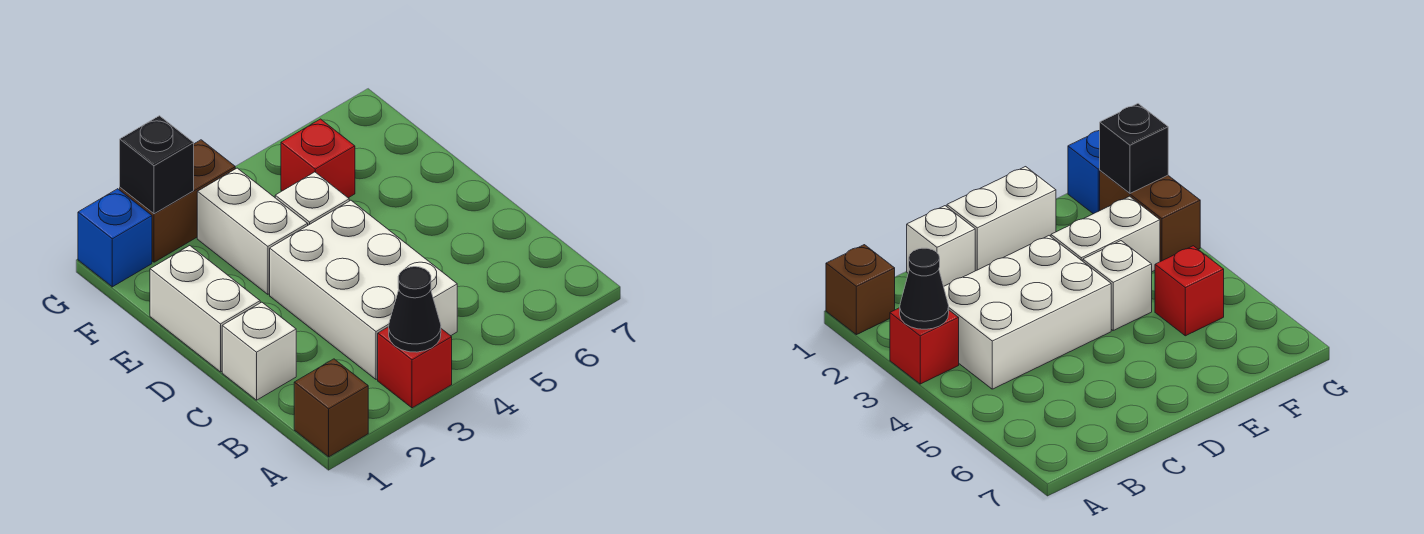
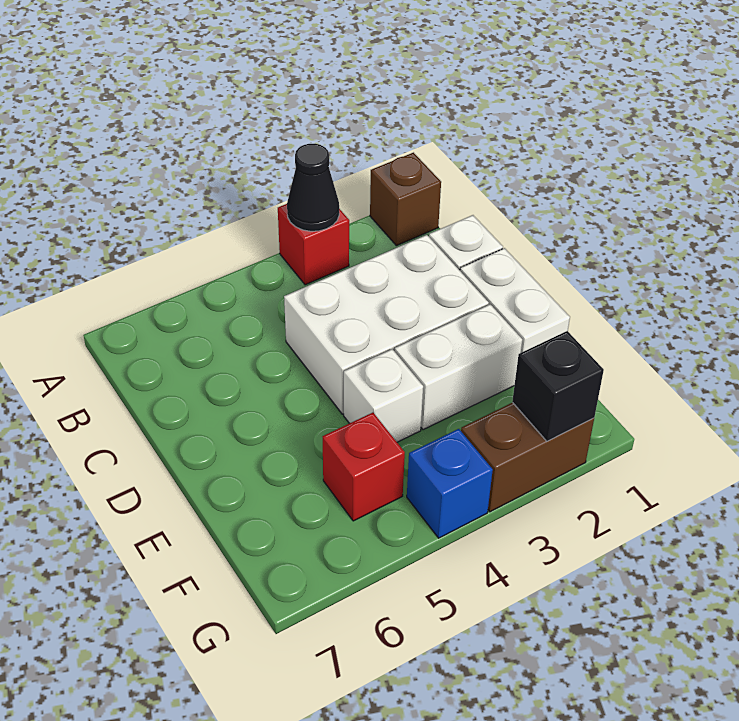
white brick B3:D4 level 1 -> white brick C2:D4 level 1
white brick E3:F3 level 1 -> white brick E2:E3 level 1
blue brick G1 level 1 -> blue brick G4 level 1

